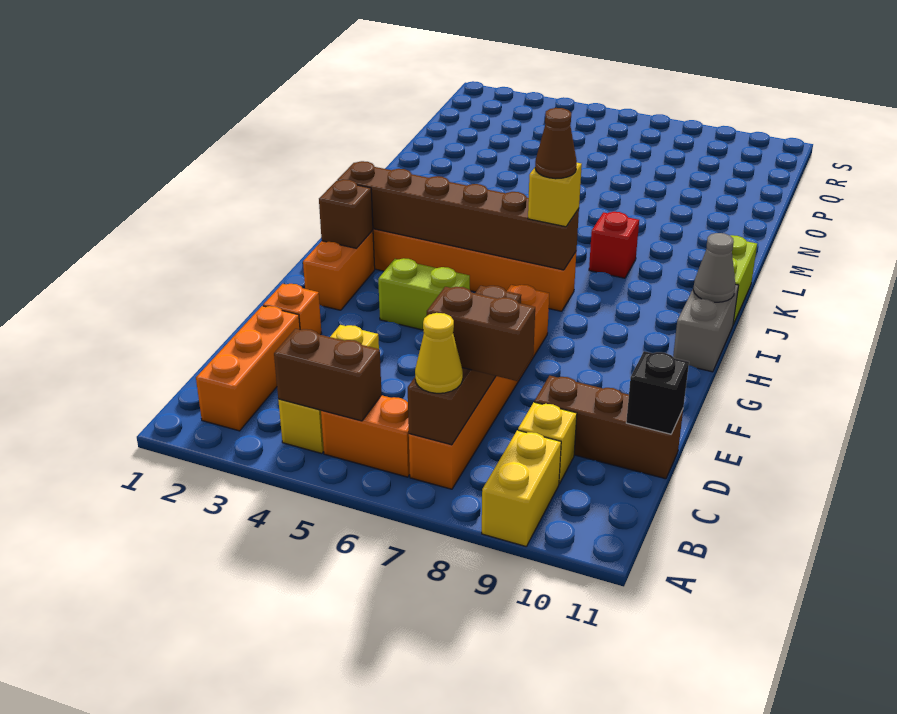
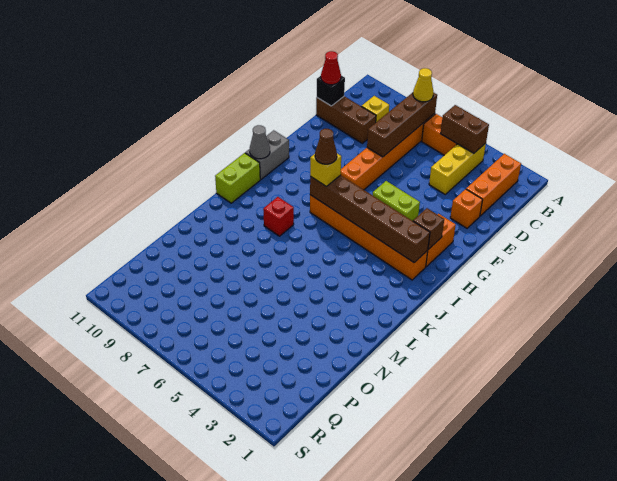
yellow brick A9:B9 level 1 -> none
brown brick C7:C8 level 3 -> none
none -> red cone D11 level 3

